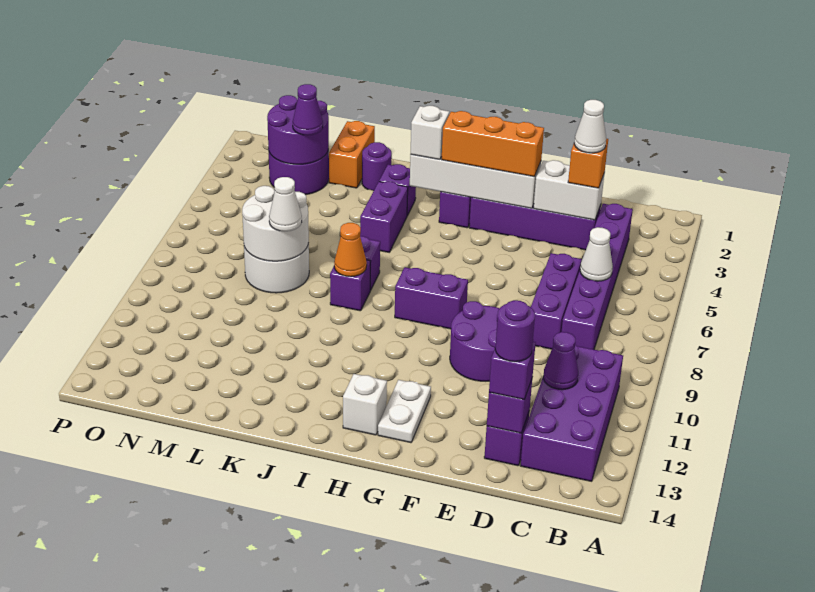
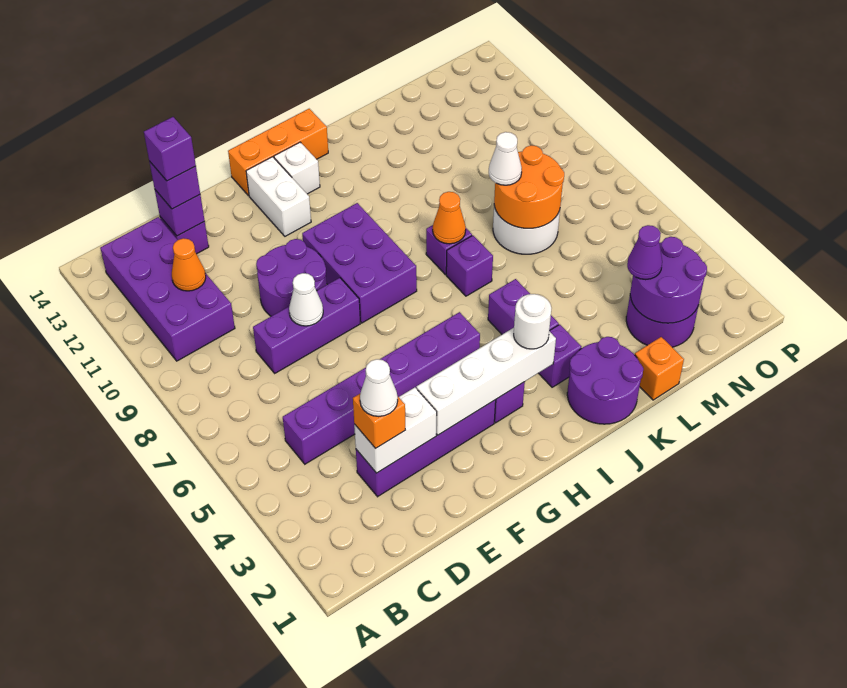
purple brick C3:C8 level 1 -> purple brick C5:H5 level 1
white cone C6 level 2 -> white cone E8 level 2
purple cone C11 level 2 -> orange cone C11 level 2
purple brick D6:D8 level 1 -> purple brick D8:F8 level 1
purple round brick D13 level 4 -> purple brick D13 level 4
orange brick F3:H3 level 3 -> orange brick G14:I14 level 1
purple brick G8:H8 level 1 -> purple brick G8:H10 level 1
white plate G12:G13 level 1 -> white brick G12:G13 level 1
white brick I3 level 3 -> white round brick I3 level 3
purple round brick K2 level 1 -> purple round brick J1:K2 level 1
orange brick L1:L2 level 1 -> orange brick L1 level 1
white round brick L7:M8 level 2 -> orange round brick L7:M8 level 2

